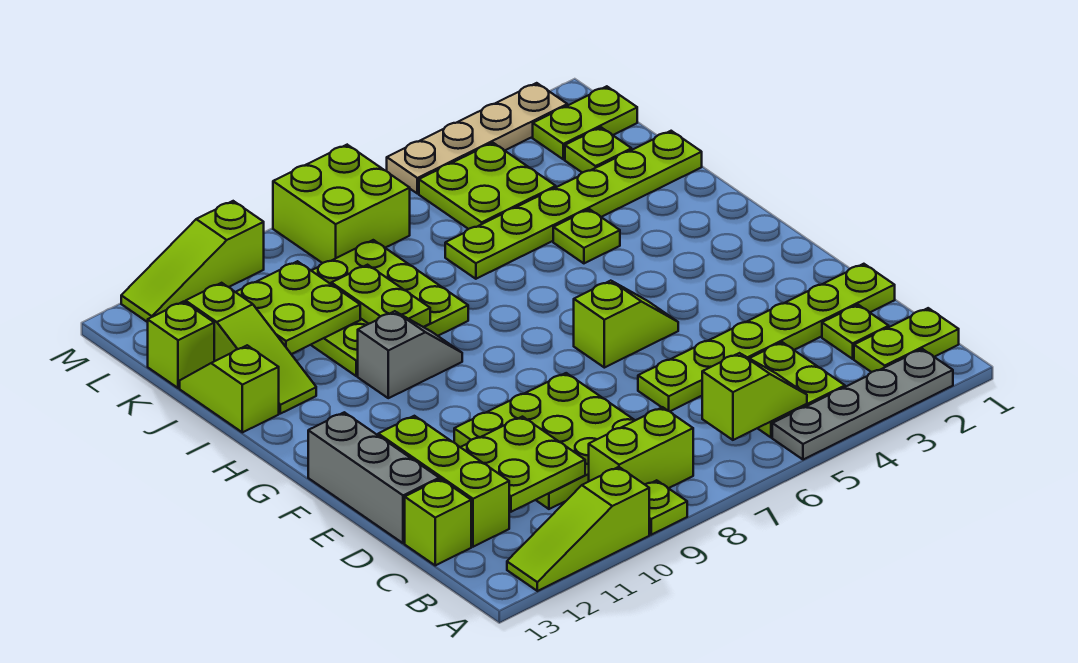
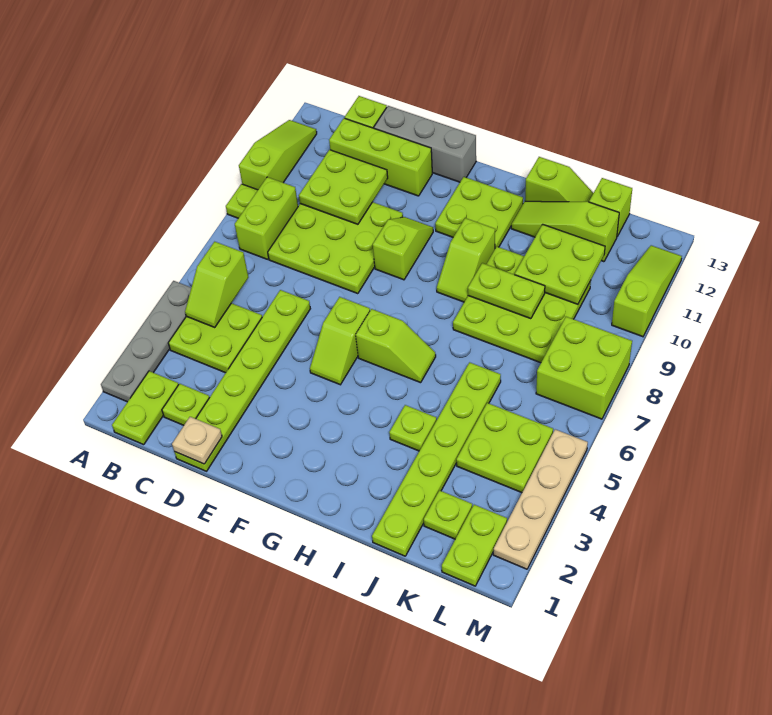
none -> tan plate D1 level 2
none -> lime slope F9:F10 level 1 top 9
none -> lime slope G6:H6 level 1 top G
none -> lime plate G11:H12 level 1
grey slope H9:H10 level 1 top 10 -> lime slope H9:H10 level 1 top 10

